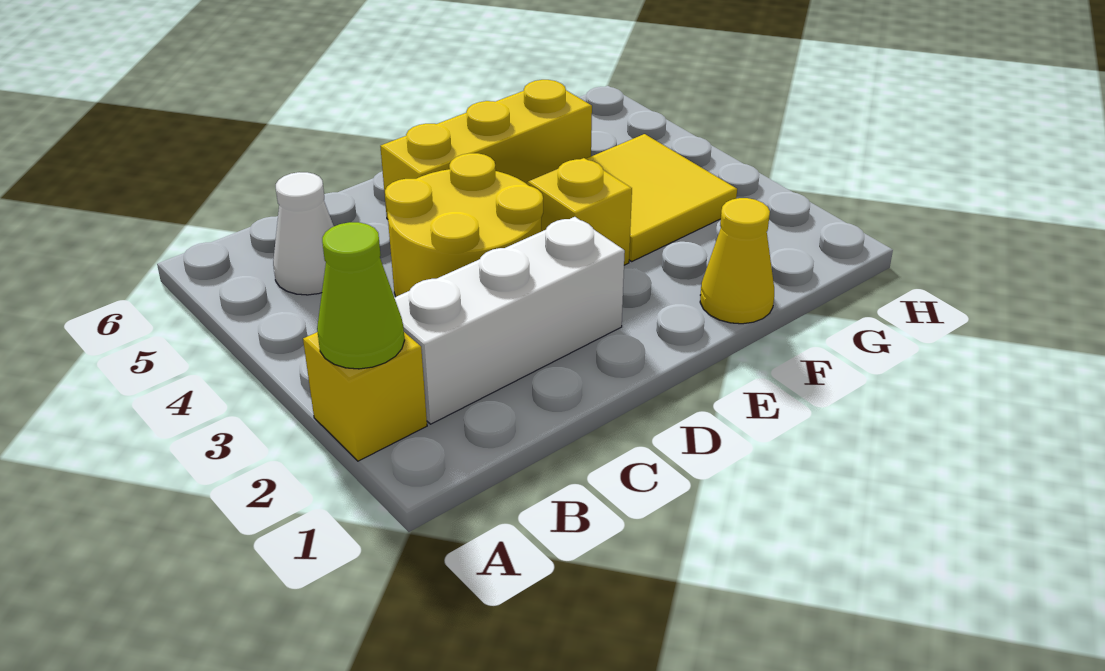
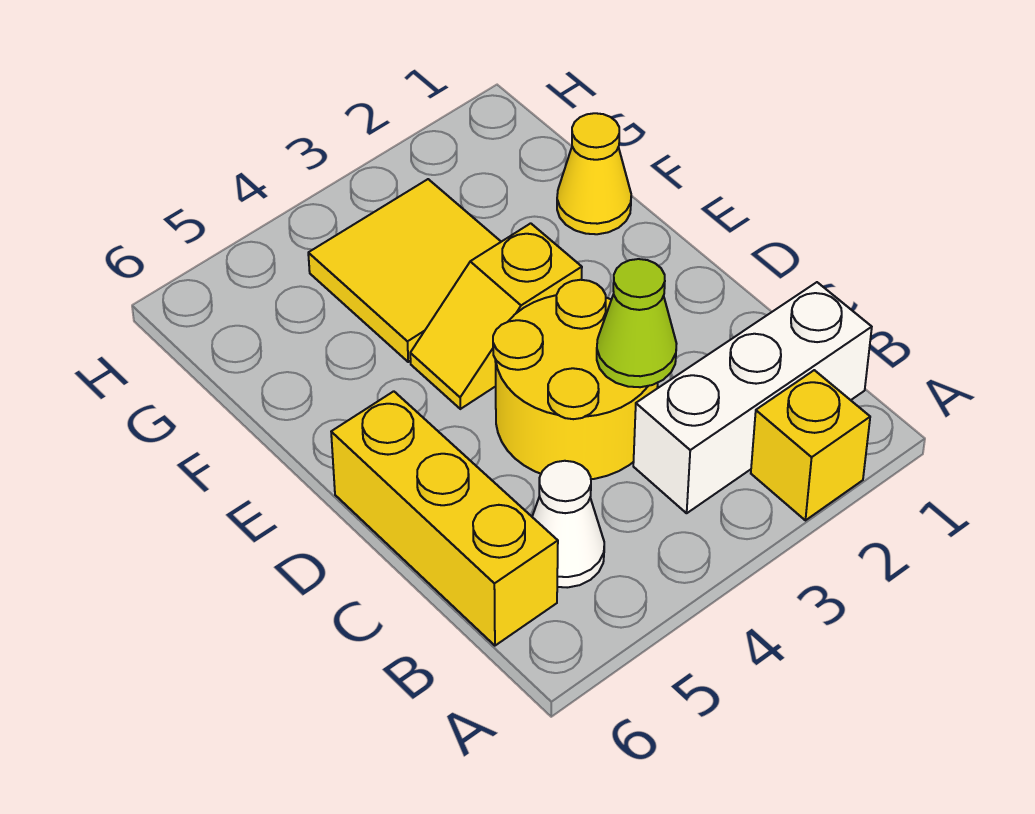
lime cone A2 level 2 -> lime cone C3 level 2
white brick B2:D2 level 1 -> white brick B1:B3 level 1
yellow brick D5:F5 level 1 -> yellow brick B6:D6 level 1

